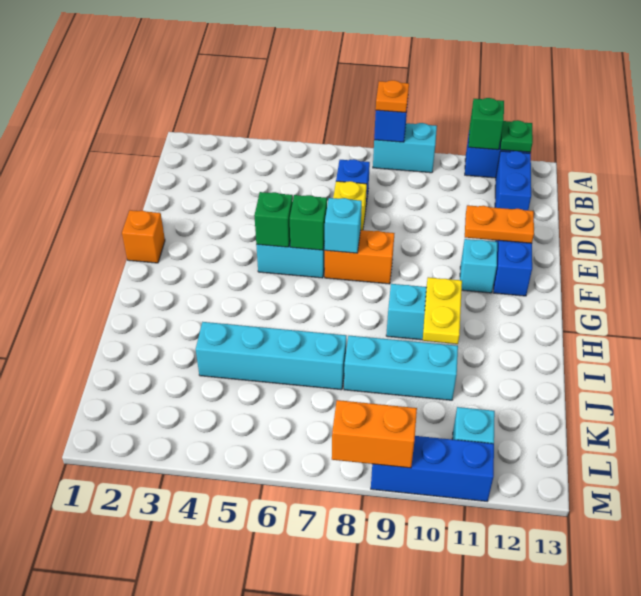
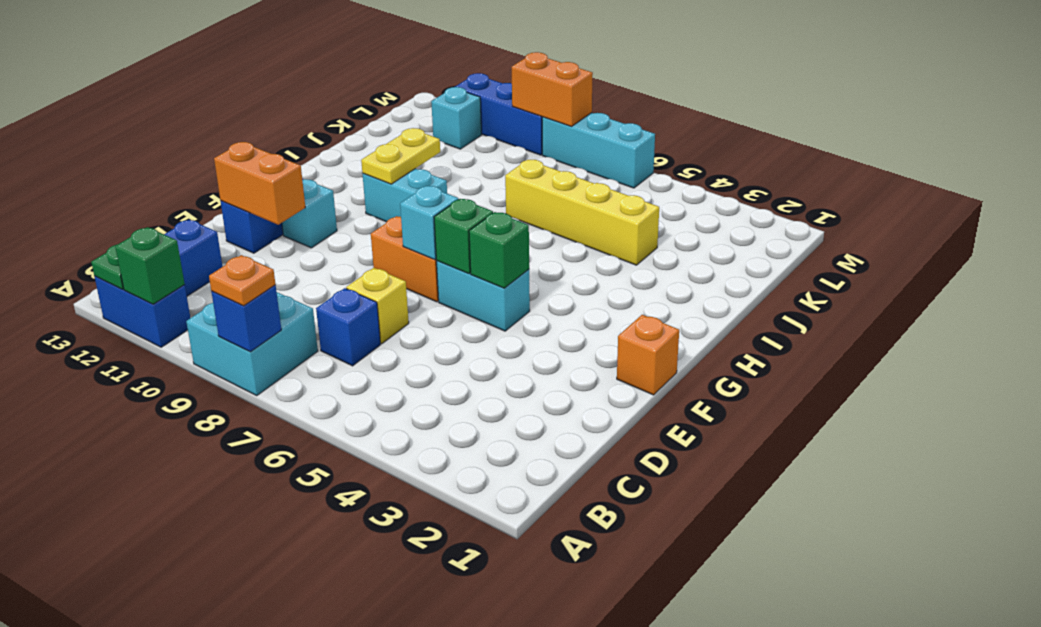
cyan brick A8:A9 level 1 -> cyan brick A8:B9 level 1
orange plate E11:E12 level 2 -> orange brick E11:E12 level 2
cyan brick J4:J7 level 1 -> yellow brick J4:J7 level 1
cyan brick J8:J10 level 1 -> cyan brick M6:M8 level 1

